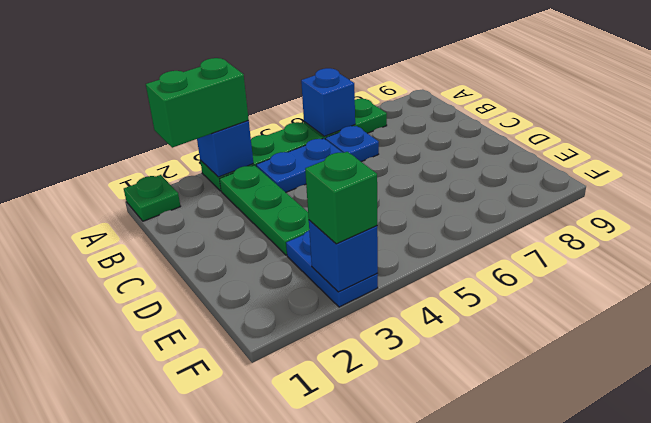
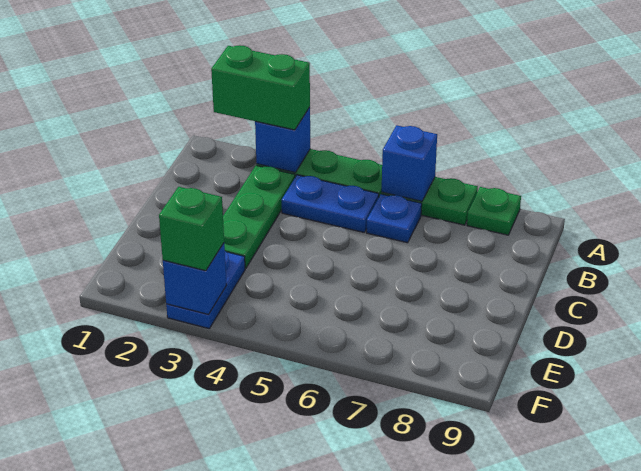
green plate A1 level 1 -> green plate A8 level 1

